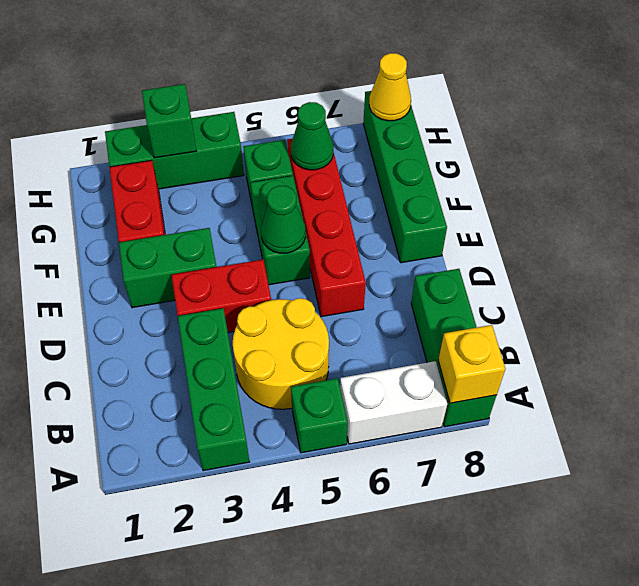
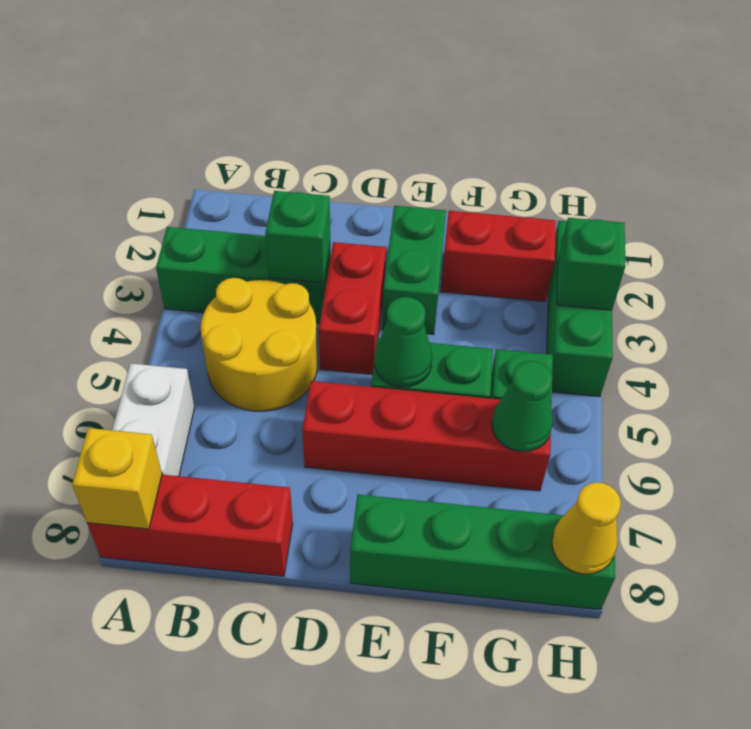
green brick A5 level 1 -> green brick C3 level 2
green brick A8:C8 level 1 -> red brick A8:C8 level 1

